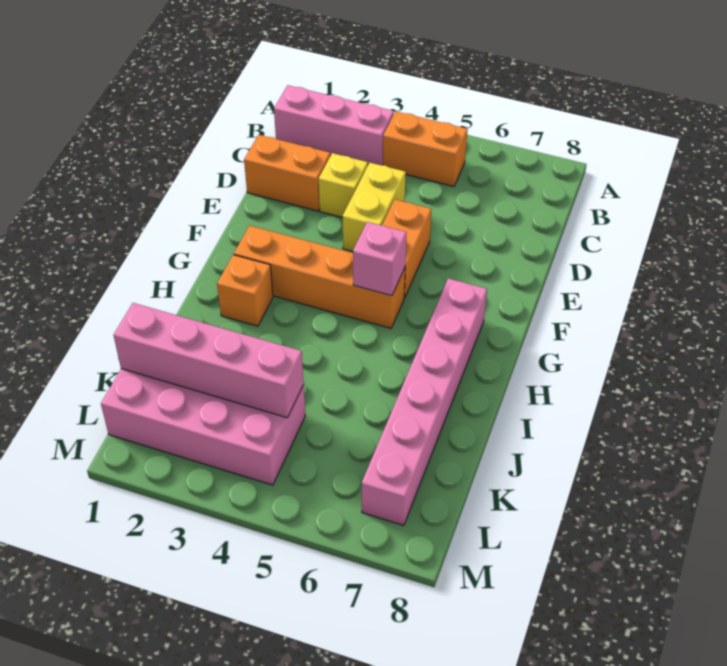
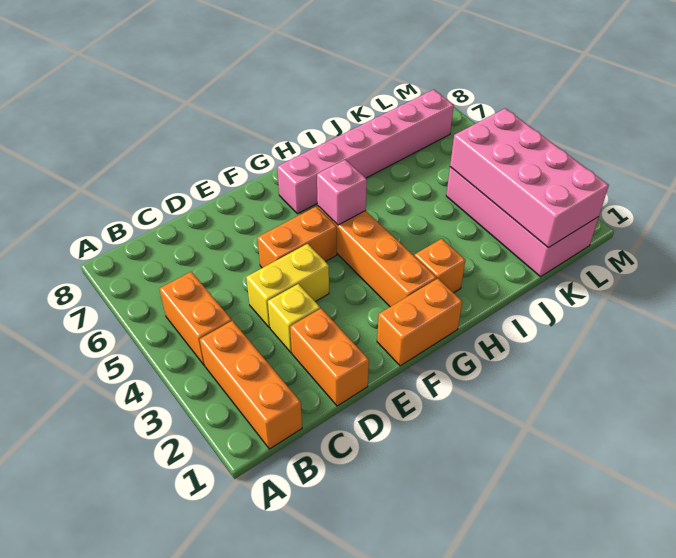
pink brick B1:B3 level 1 -> orange brick B1:B3 level 1
none -> orange brick F1:G1 level 1
pink brick K1:K4 level 2 -> pink brick K1:L4 level 2

